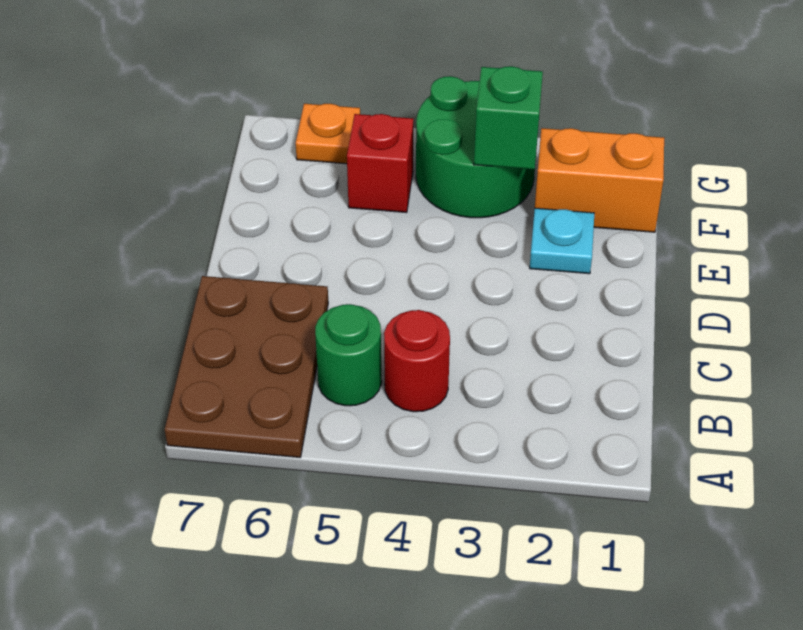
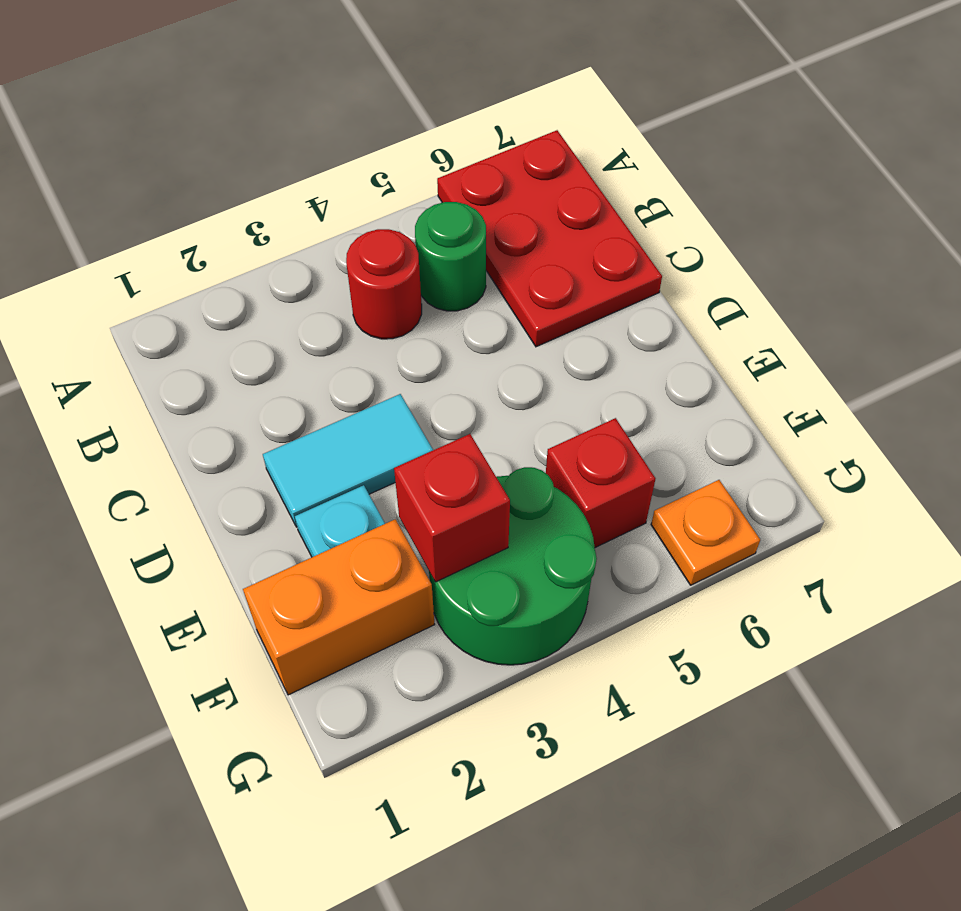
brown plate A6:C7 level 1 -> red plate A6:C7 level 1
none -> cyan tile D2:D3 level 1
green brick F3 level 2 -> red brick F3 level 2

